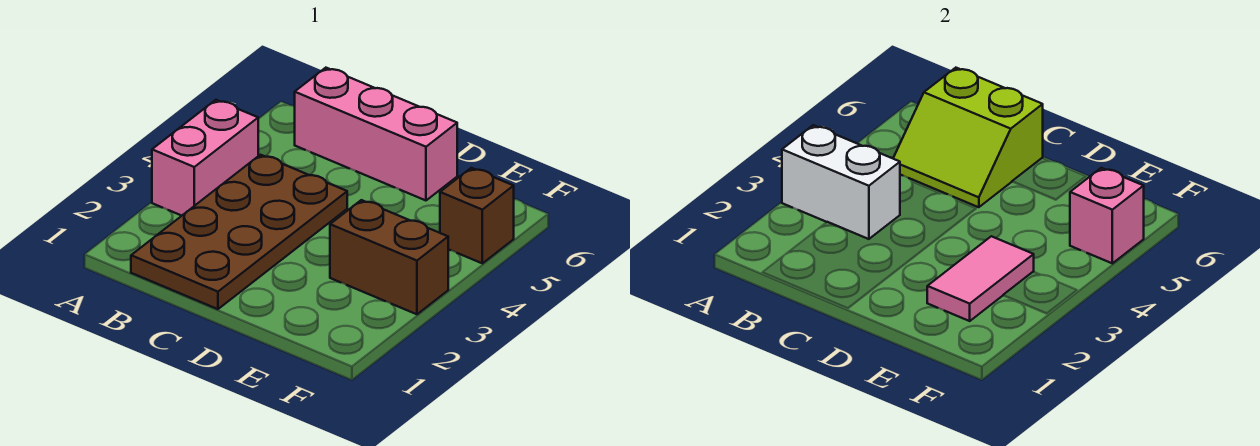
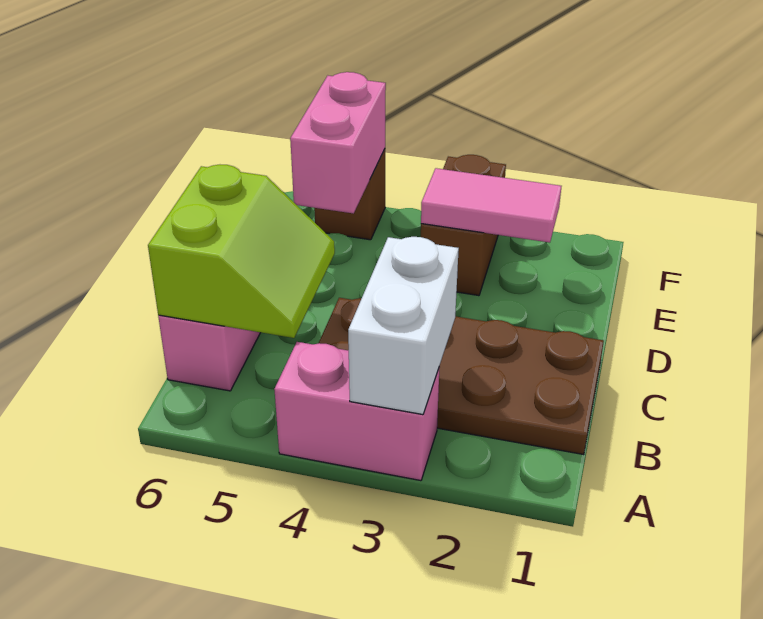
pink brick F5 level 2 -> pink brick E5:F5 level 2

